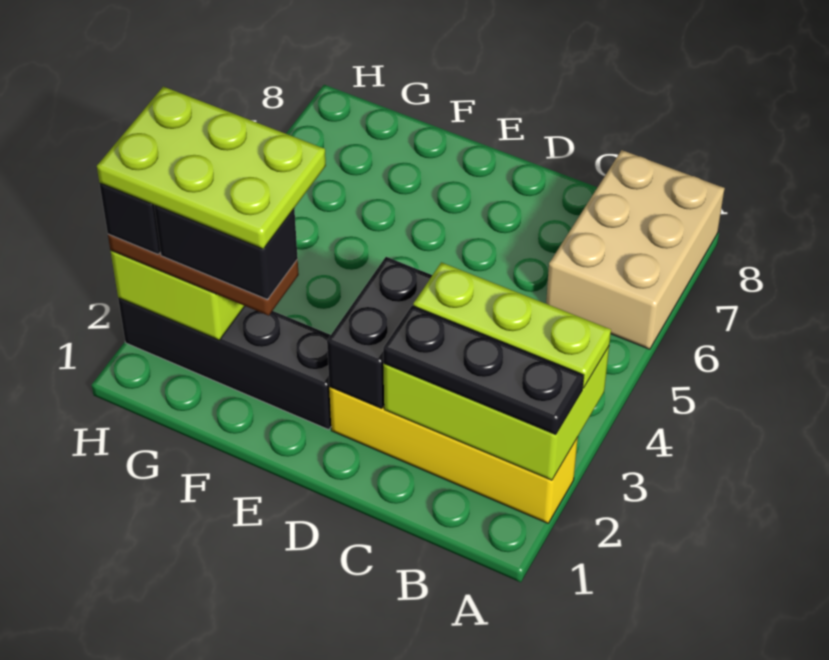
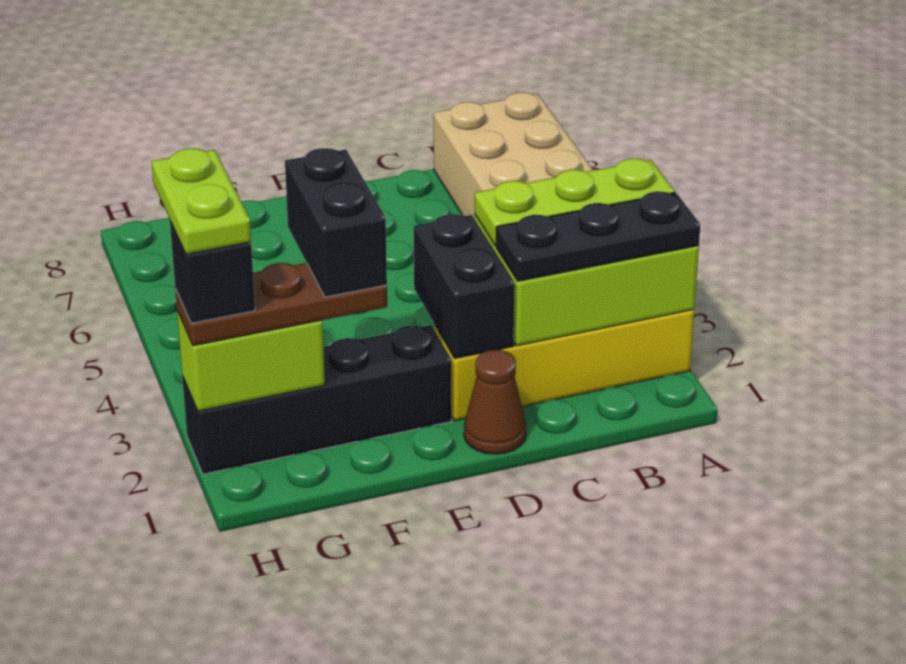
none -> brown cone D1 level 1
black brick F2:G2 level 4 -> black brick F2:F3 level 4
lime plate F2:H3 level 5 -> lime plate H2:H3 level 5

